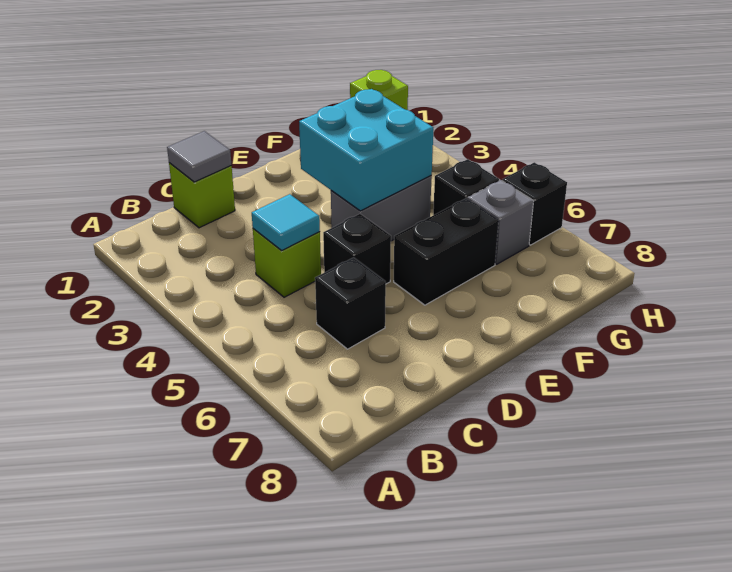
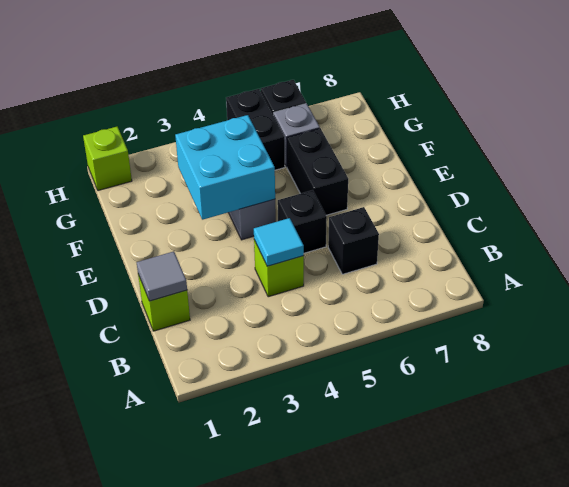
black brick G5 level 1 -> black brick G5:H5 level 1

